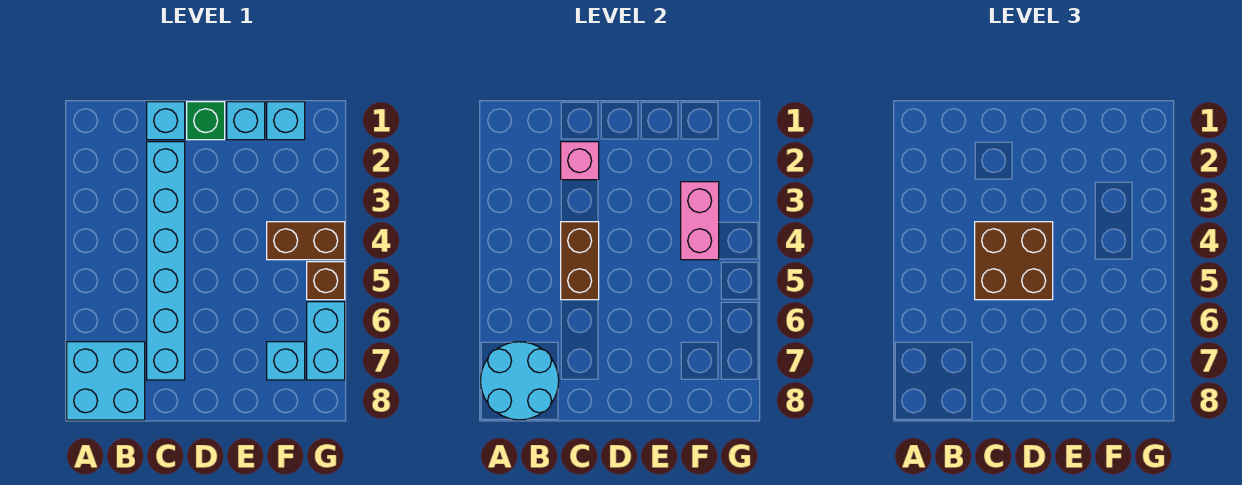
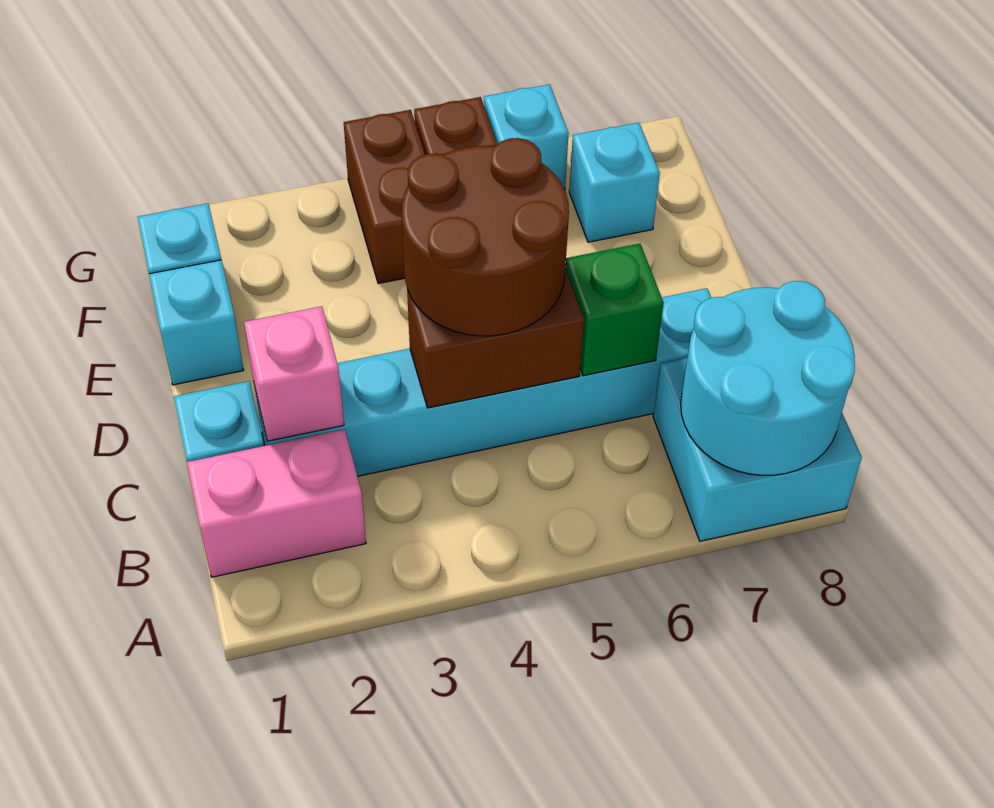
brown brick C4:D5 level 3 -> brown round brick C4:D5 level 3
green brick D1 level 1 -> green brick C6 level 2
pink brick F3:F4 level 2 -> pink brick B1:B2 level 1
cyan brick G6:G7 level 1 -> cyan brick G6 level 1

